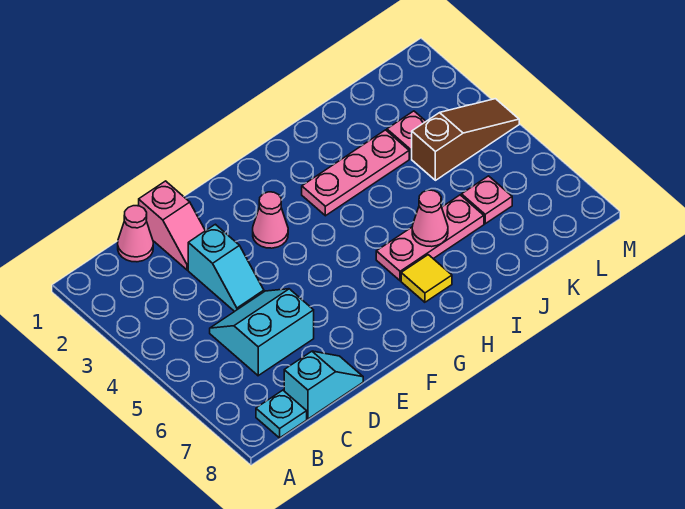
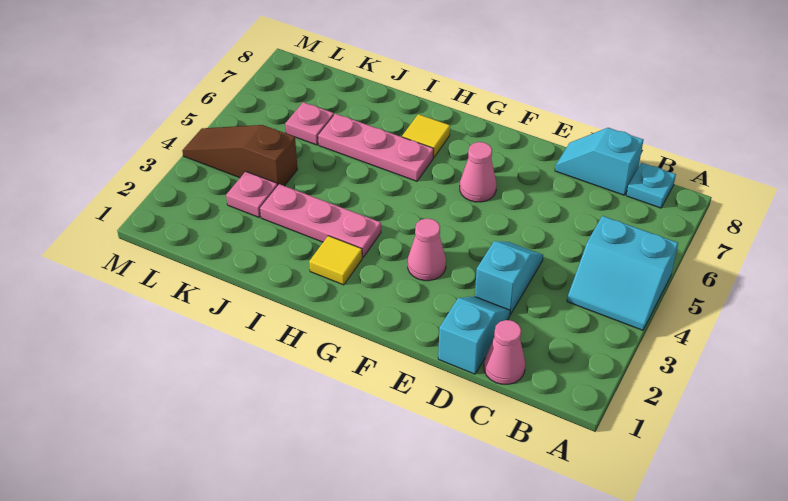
cyan slope C5:D6 level 1 top 6 -> cyan slope A4:B5 level 1 top 5
pink slope D1:D2 level 1 top 1 -> cyan slope D1:D2 level 1 top 1
none -> yellow tile H2 level 1
pink cone I6 level 2 -> pink cone F6 level 1

